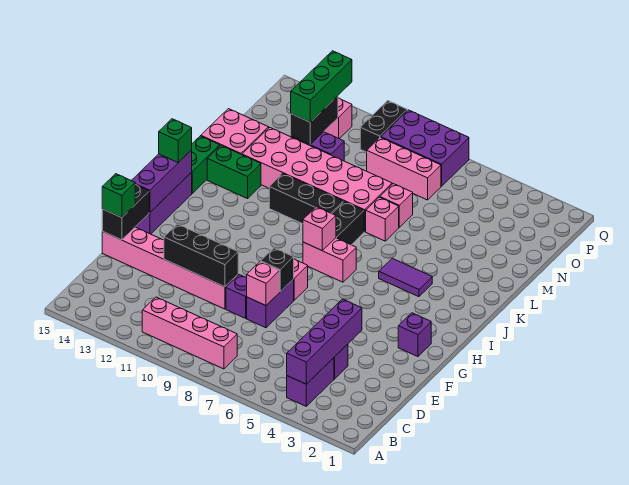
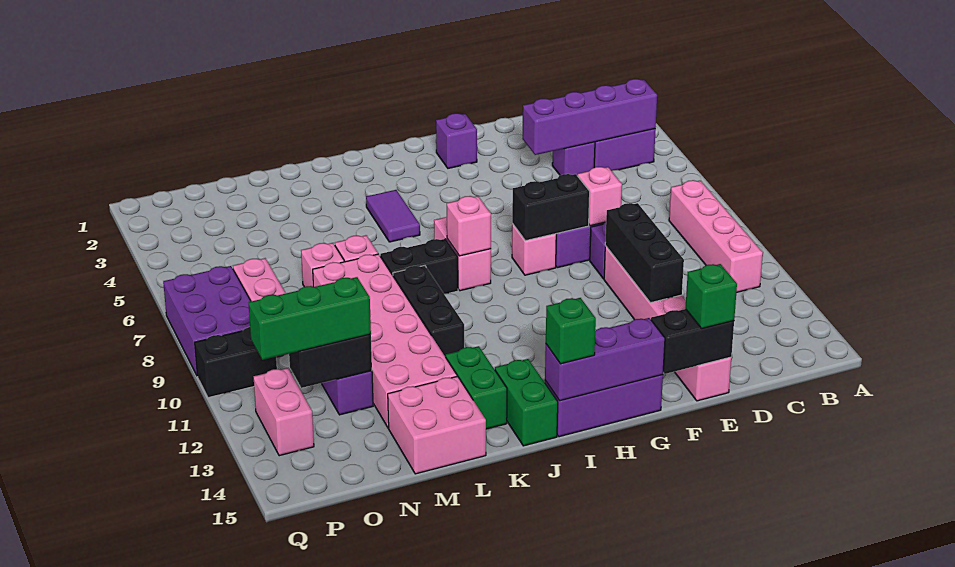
black brick F8 level 2 -> black brick F8:G8 level 2
green brick J15:K15 level 1 -> green brick J14:J15 level 1

